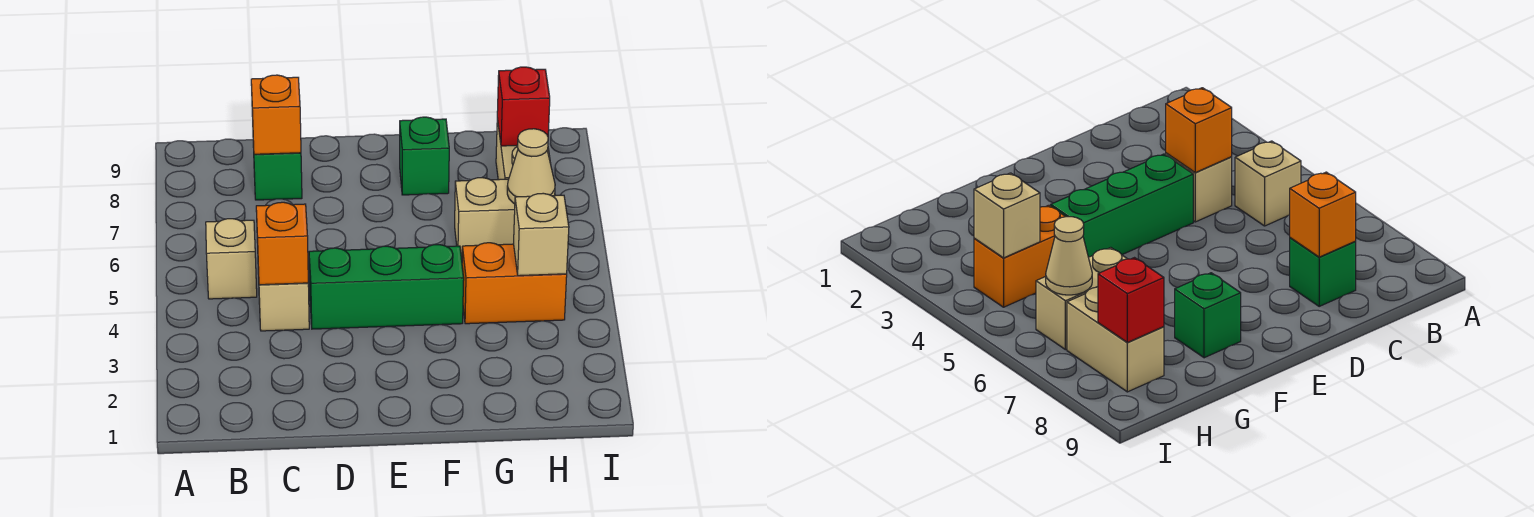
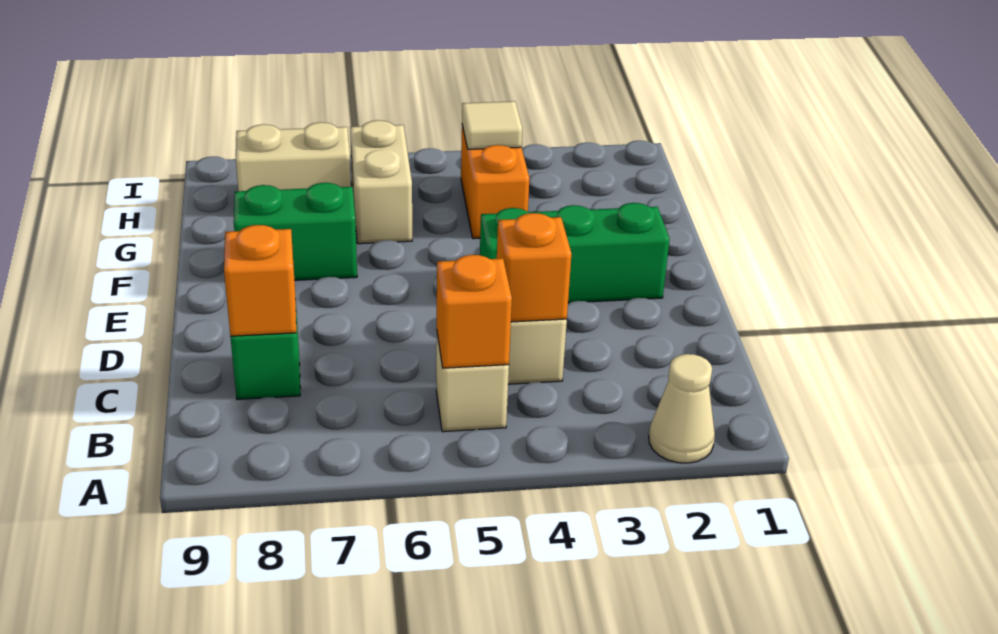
none -> orange brick B5 level 2
green brick D4:F4 level 1 -> green brick E2:E4 level 1
green brick F8 level 1 -> green brick F7:F8 level 1
tan brick H4 level 2 -> tan tile H4 level 2
tan cone H6 level 2 -> tan cone A2 level 1
red brick H8 level 2 -> none

